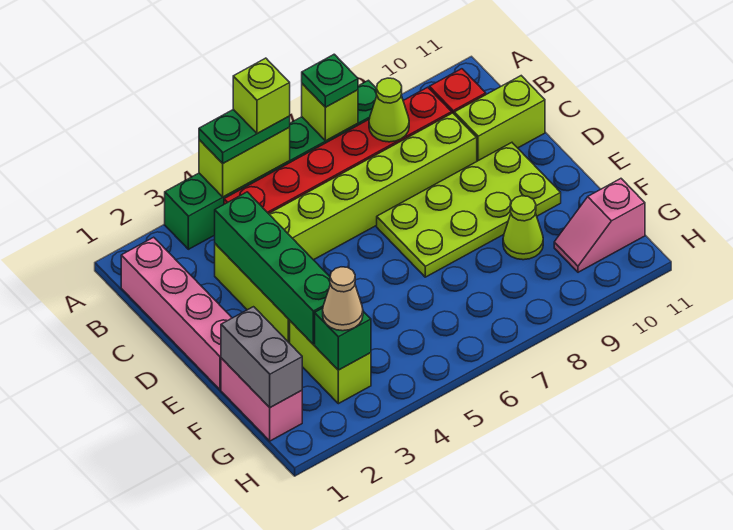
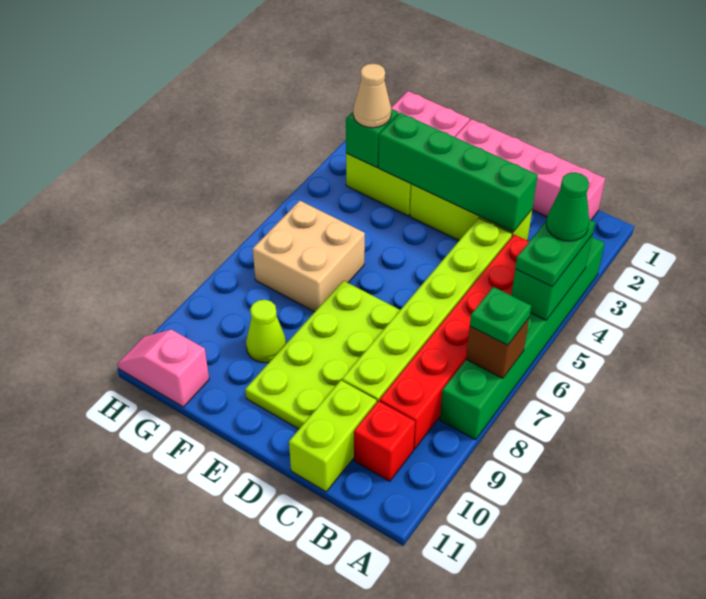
lime brick A4:A5 level 2 -> green brick A4:A5 level 2
none -> green cone A4 level 4
lime brick A5 level 4 -> none
lime brick A7 level 2 -> brown brick A7 level 2
lime cone B8 level 2 -> none
grey brick F1:G1 level 2 -> none
none -> tan brick F6:G7 level 1
pink slope G10:G11 level 1 top 11 -> pink slope G11:H11 level 1 top G

